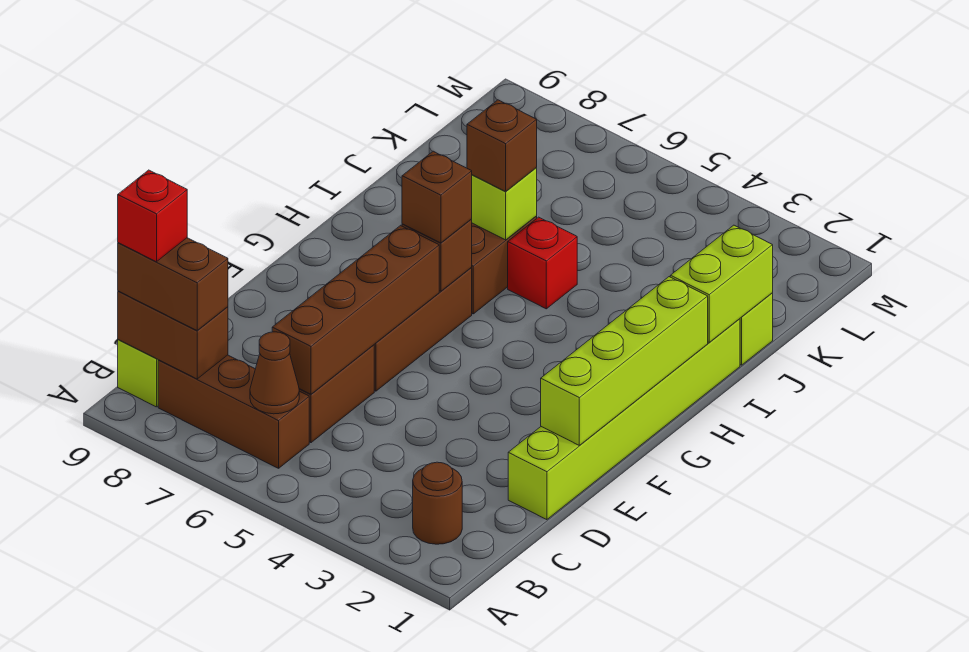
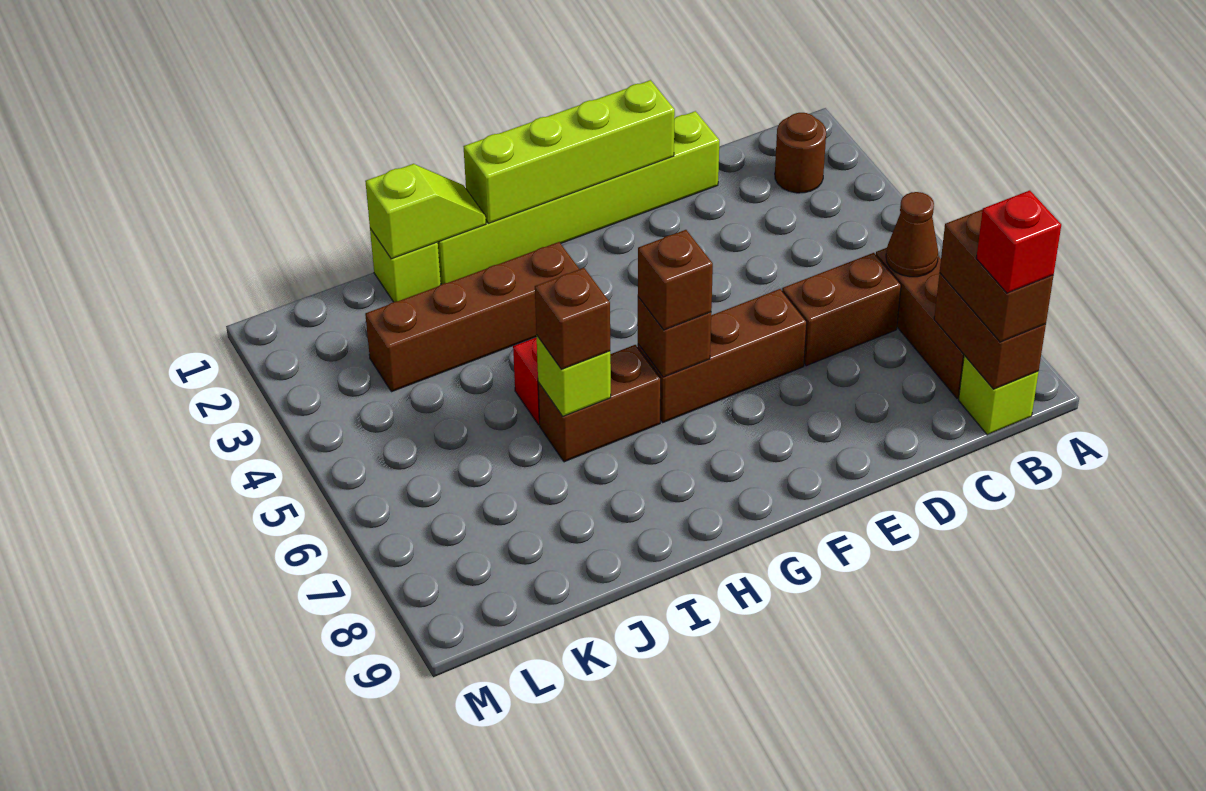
brown brick C6:F6 level 2 -> brown brick H3:K3 level 1
lime brick I1:J1 level 2 -> lime slope I1:J1 level 2 top J

